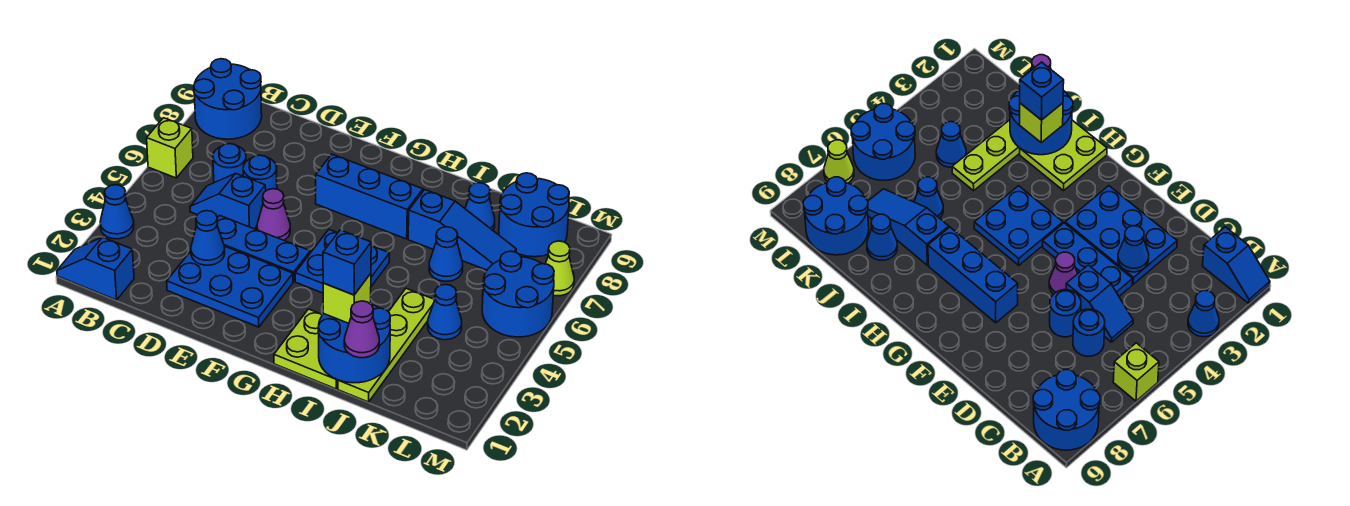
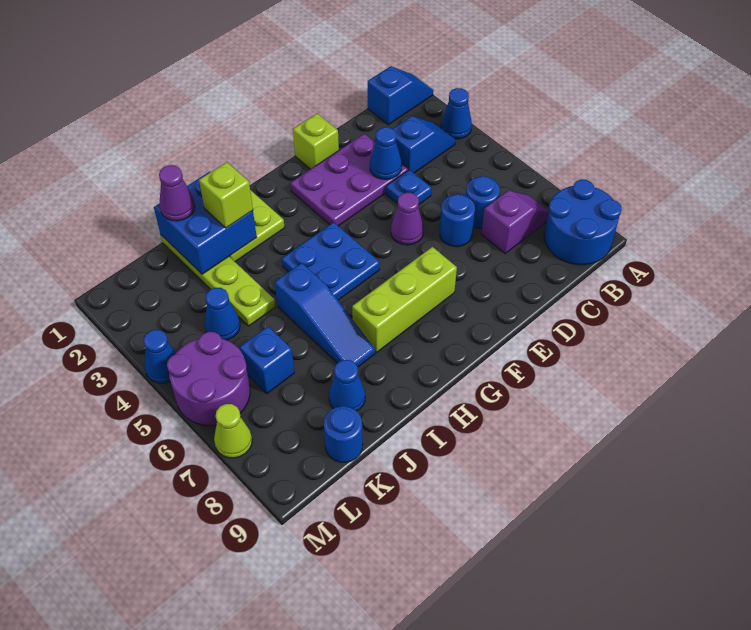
lime brick A6 level 1 -> lime brick E1 level 1
none -> purple slope B7:C7 level 1 top C
blue slope C5:D5 level 1 top D -> blue slope B3:C3 level 1 top C
blue plate D2:F3 level 1 -> purple plate D2:F3 level 1
blue plate D4:F4 level 1 -> blue plate D4 level 1
blue brick F7:H7 level 1 -> lime brick F7:H7 level 1
blue round brick I1:J2 level 2 -> blue brick I1:J2 level 2
blue brick I2 level 4 -> blue brick K6 level 1
blue slope I7:K7 level 1 top I -> blue slope I5:I7 level 1 top 5
blue cone J6 level 1 -> blue cone M4 level 1
blue round brick K8:L9 level 1 -> blue round brick K9 level 1
blue round brick L5:M6 level 1 -> purple round brick L5:M6 level 1

